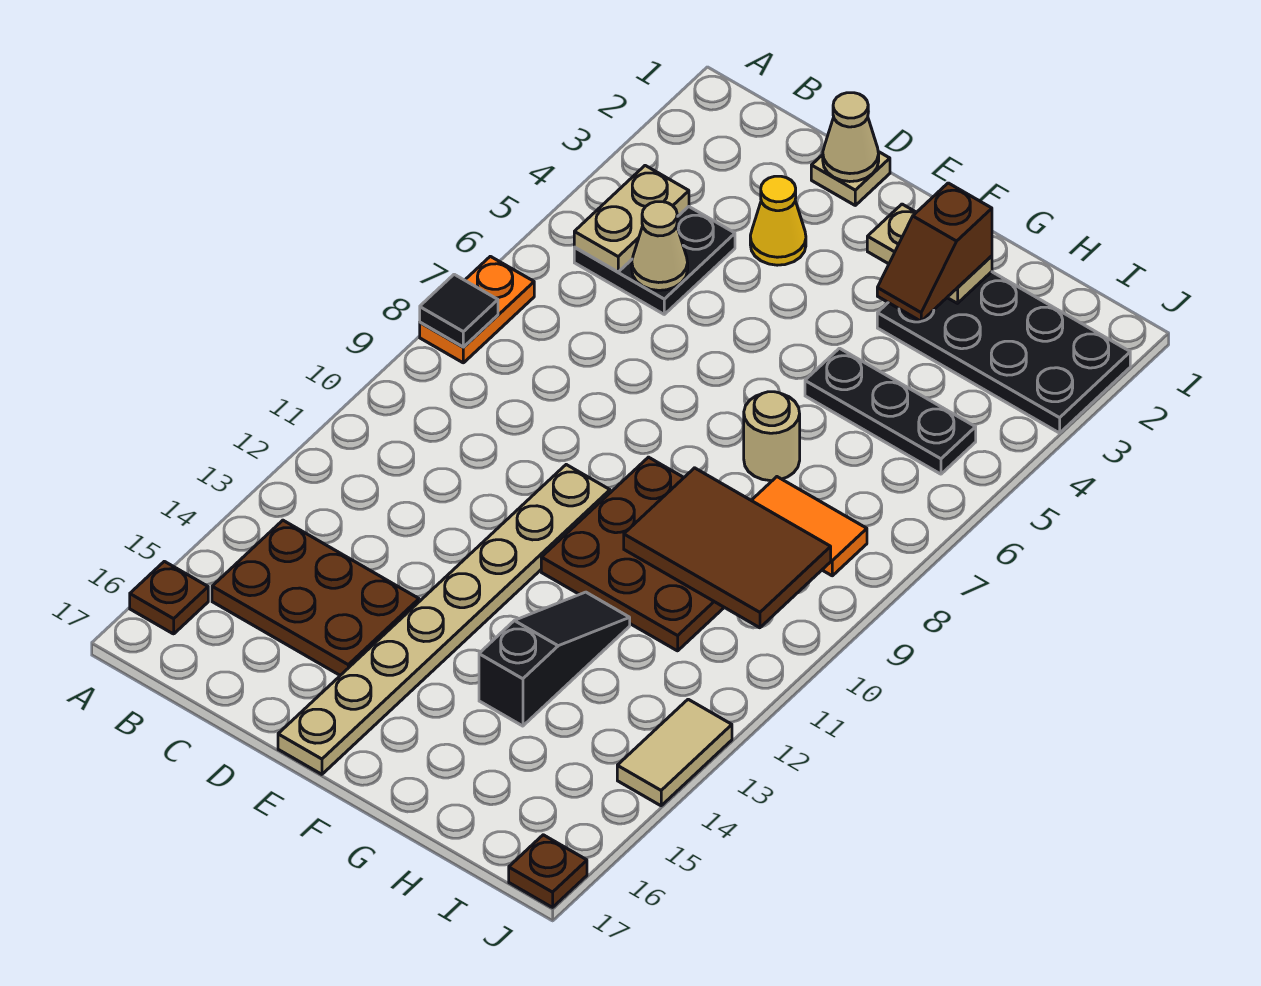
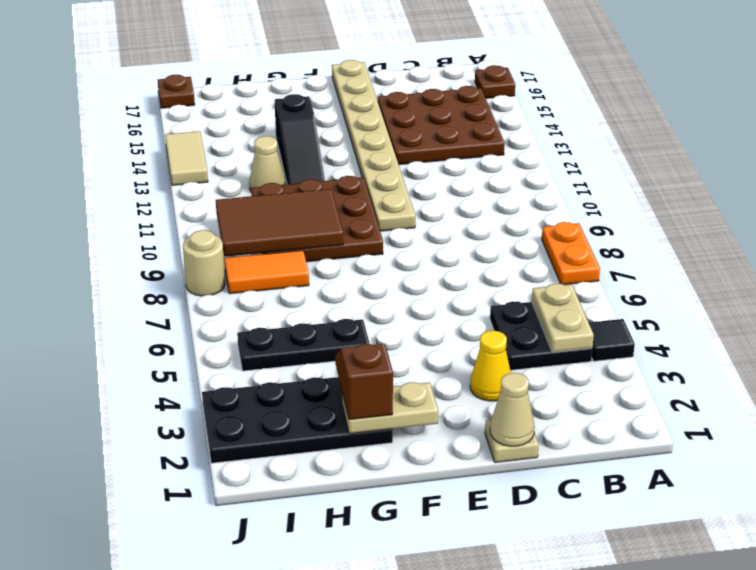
black tile A8 level 2 -> black tile A4 level 1
brown plate B14:D15 level 1 -> brown plate B13:D15 level 1
tan cone C5 level 2 -> tan cone H12 level 1
tan round brick G7 level 1 -> tan round brick J8 level 1

